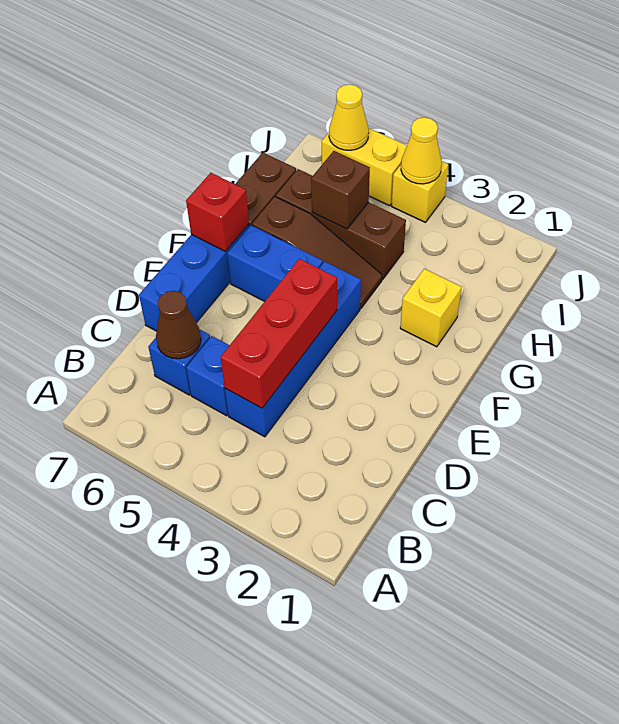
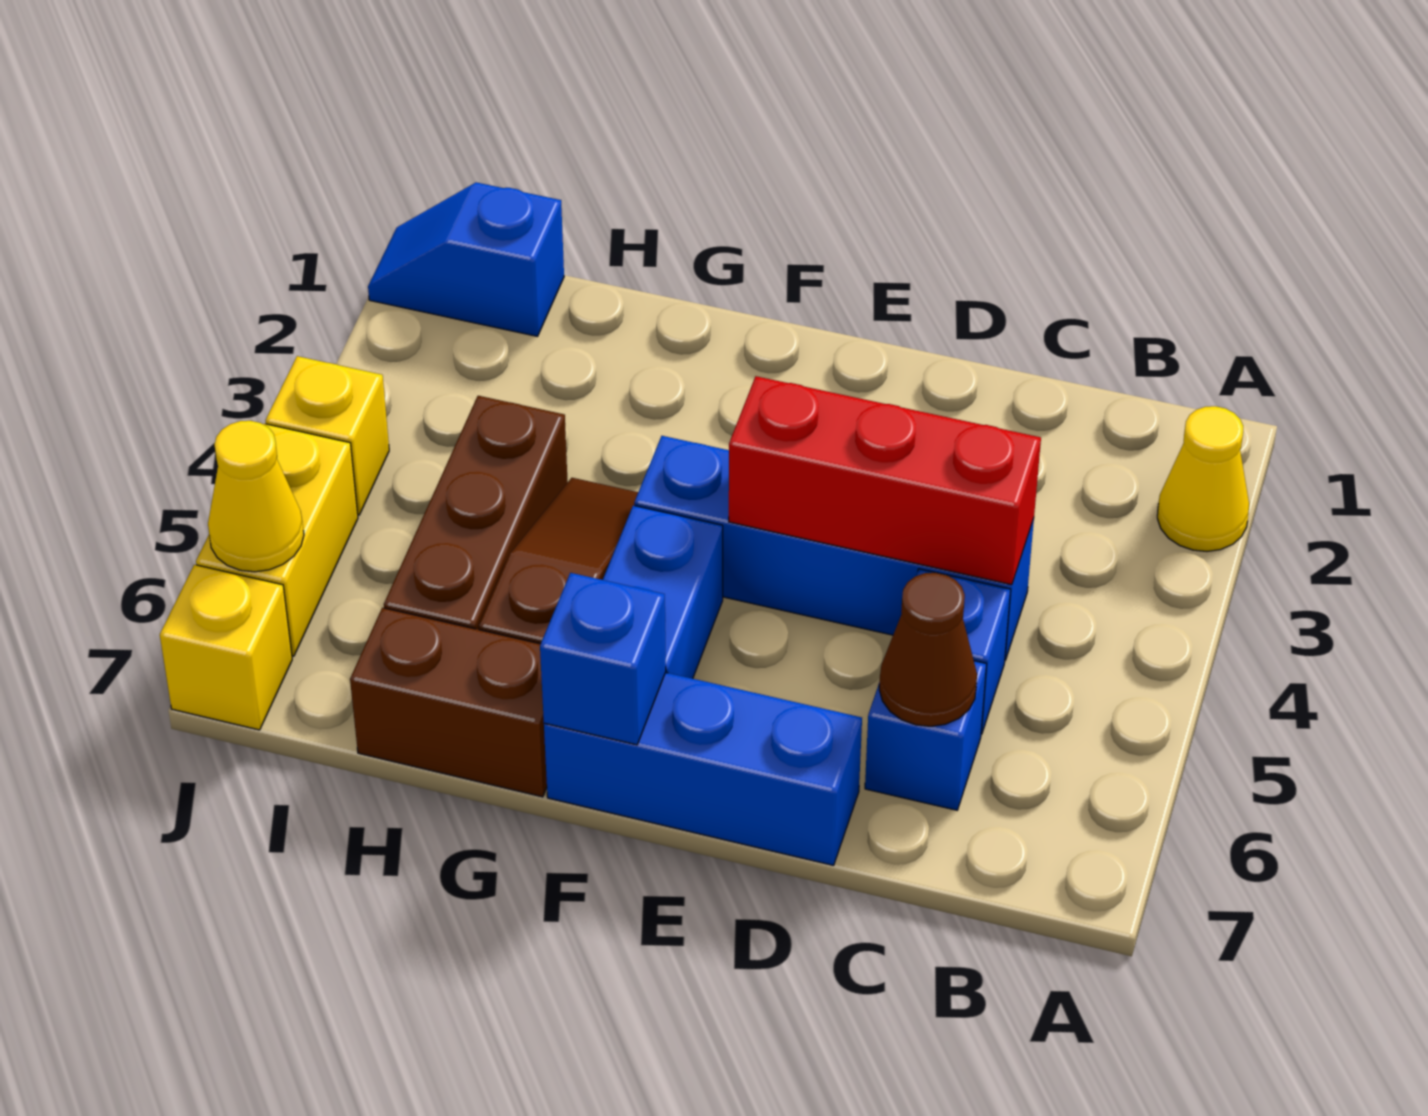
red brick F7 level 2 -> blue brick F7 level 2
yellow brick G2 level 1 -> yellow brick J7 level 1
brown brick H5 level 2 -> none
none -> blue slope I1:J1 level 1 top I
yellow cone J4 level 2 -> yellow cone A2 level 1

